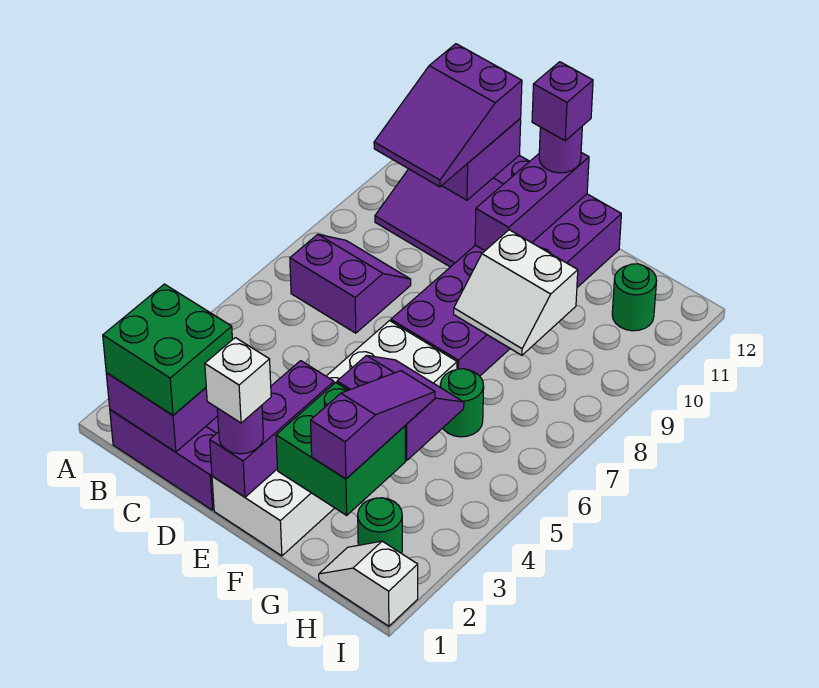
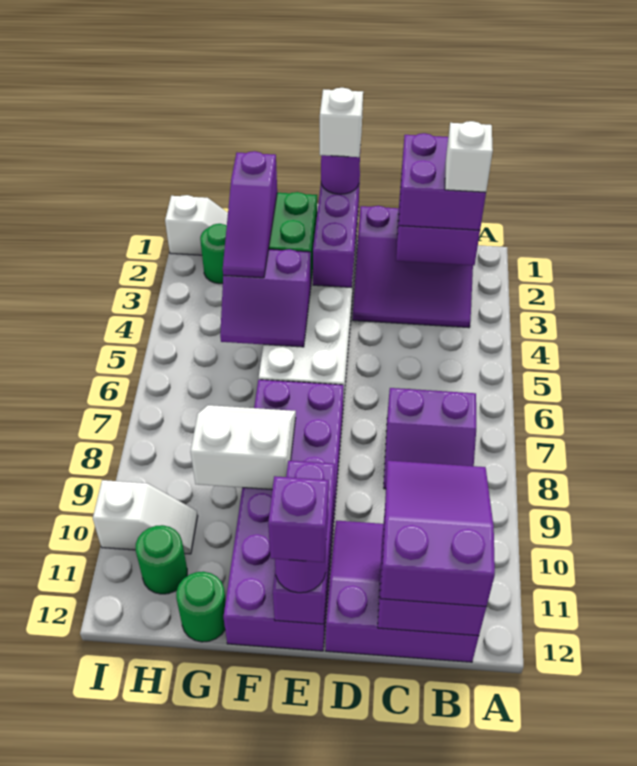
green brick B1:C2 level 3 -> purple brick B1:C2 level 3
none -> white brick B2 level 4
green round brick G6 level 1 -> green round brick G12 level 1
none -> white slope H10:I10 level 1 top I

